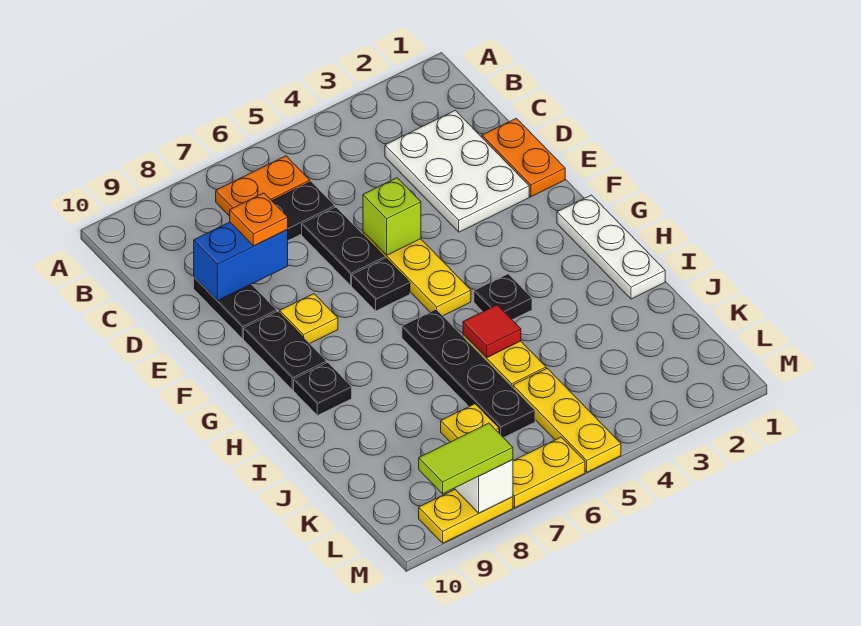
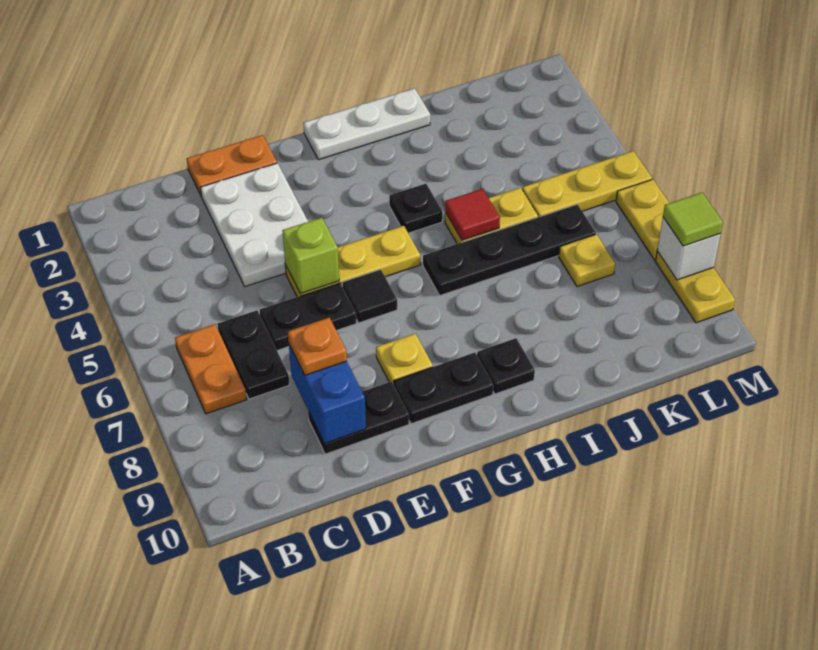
white plate C2:E3 level 1 -> white plate D2:E4 level 1
black plate F6 level 1 -> black tile F6 level 1
lime tile M8:M9 level 3 -> lime tile M8 level 3

